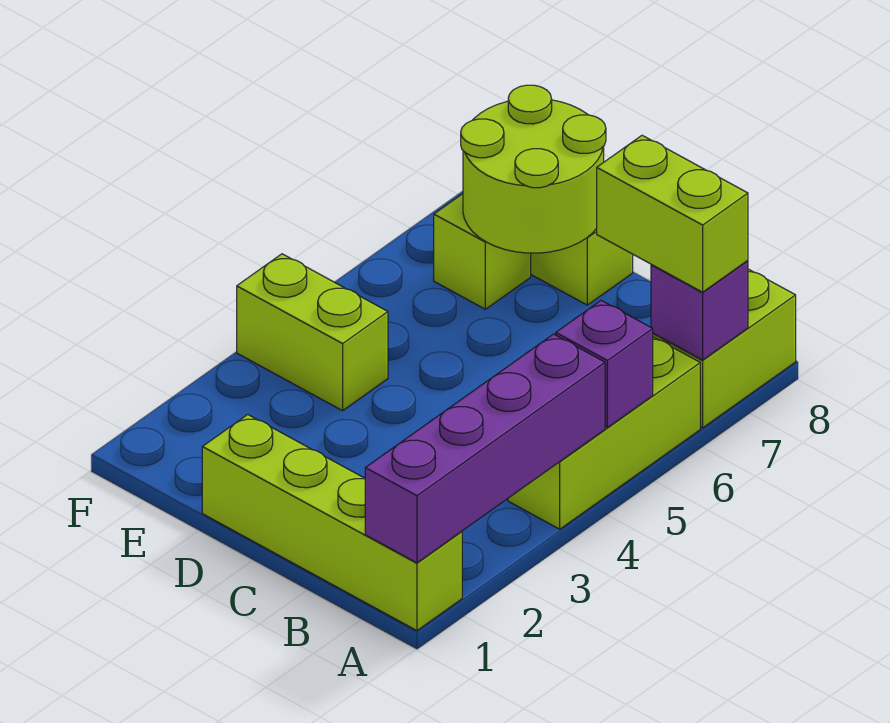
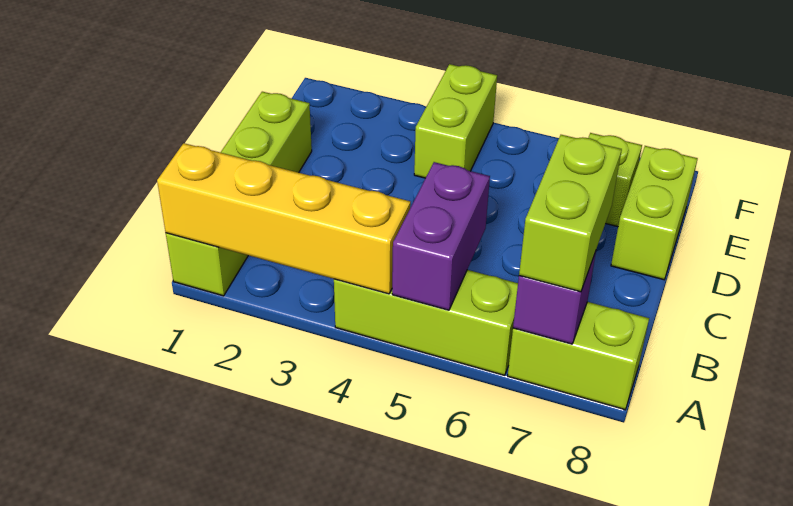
purple brick A1:A4 level 2 -> yellow brick A1:A4 level 2
purple brick A5 level 2 -> purple brick A5:B5 level 2
lime round brick D7:E8 level 2 -> none

